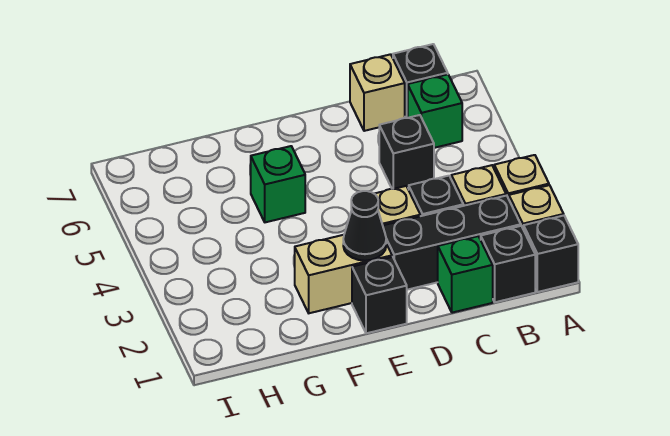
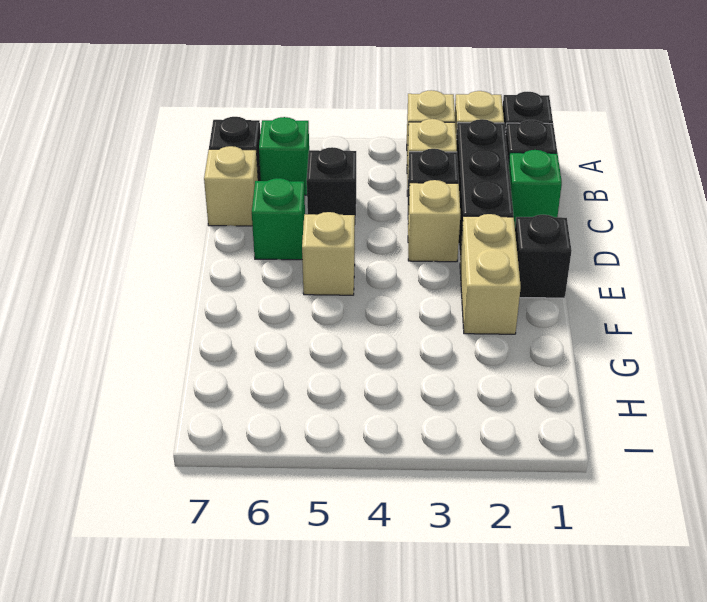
black cone E2 level 2 -> none
none -> tan brick E5 level 1
green brick F5 level 1 -> green brick D6 level 1

